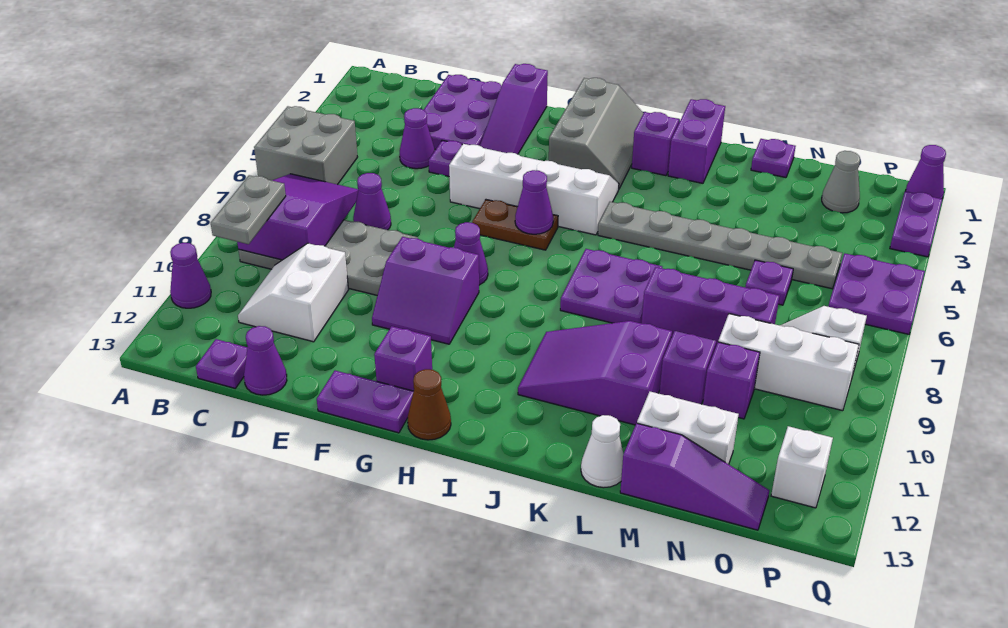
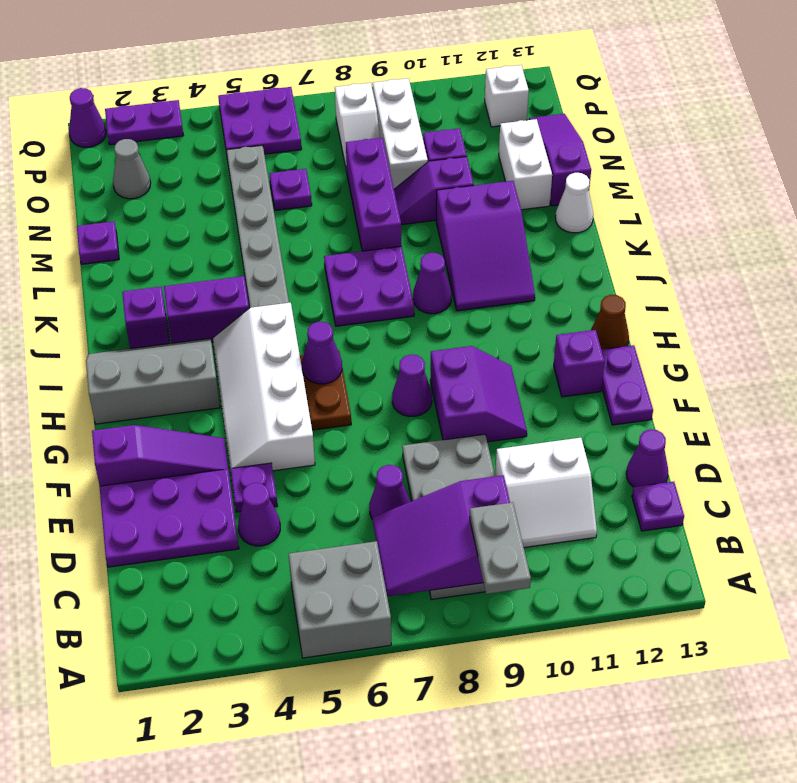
purple cone A11 level 1 -> purple cone J9 level 1
grey plate B9:B10 level 3 -> grey plate A9:B9 level 3
purple brick K1:K2 level 1 -> purple brick J3:J4 level 1

